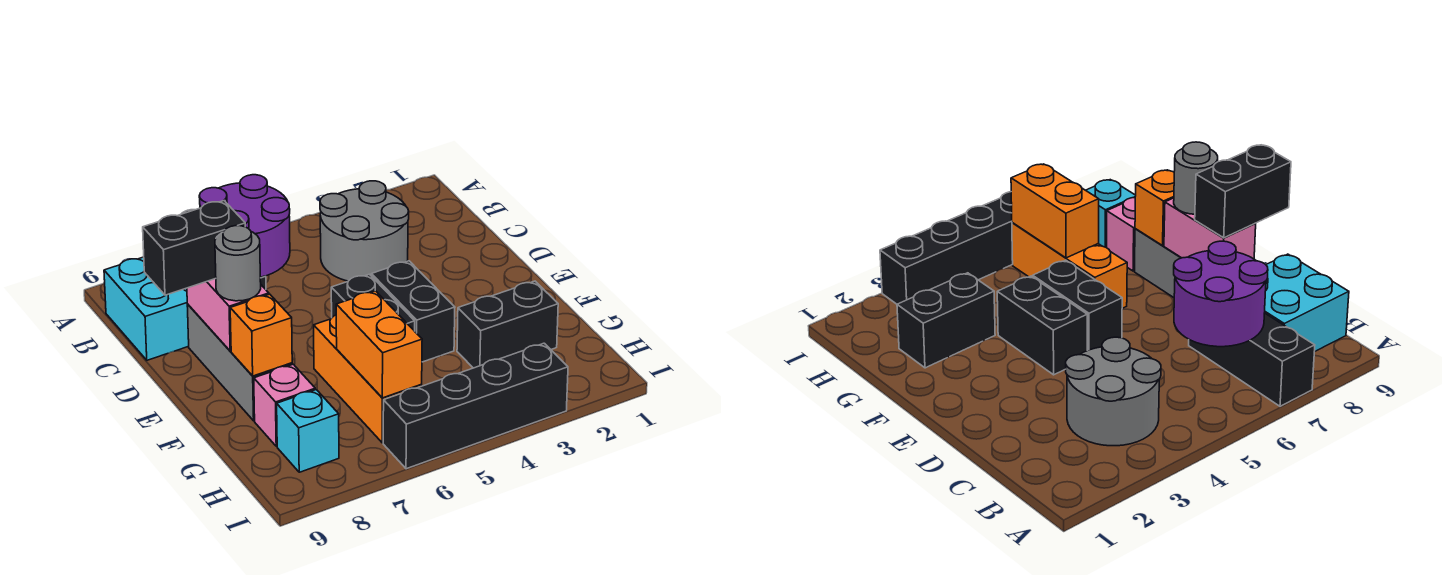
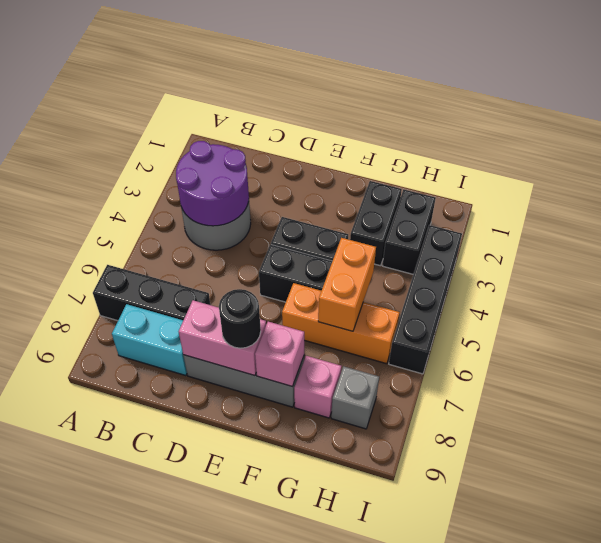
purple round brick B6:C7 level 2 -> purple round brick B3:C4 level 2
cyan brick B8:C9 level 1 -> cyan brick B8:C8 level 1
black brick D8:D9 level 3 -> black brick H2:H3 level 1
grey round brick E8 level 3 -> black round brick E8 level 3
orange brick F8 level 2 -> pink brick F8 level 2
orange brick G6:H6 level 2 -> orange brick G5:G6 level 2
cyan brick H8 level 1 -> grey brick H8 level 1

